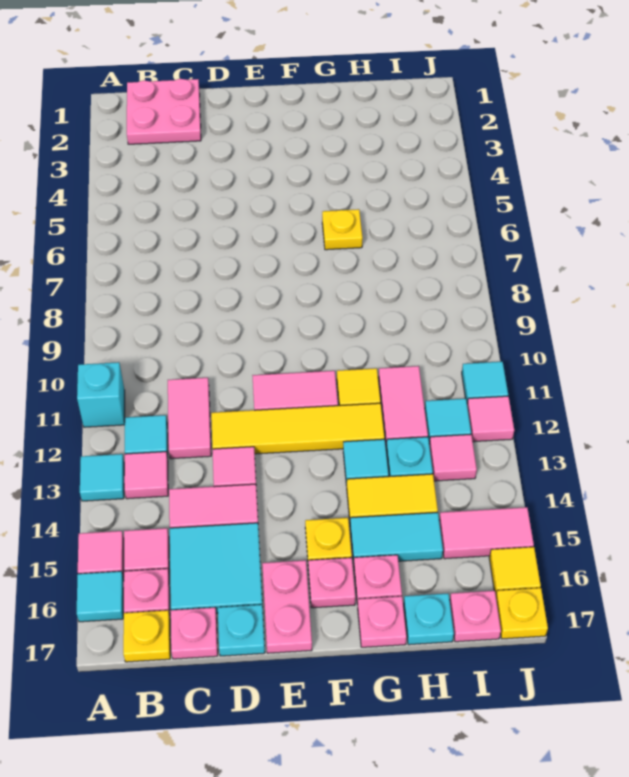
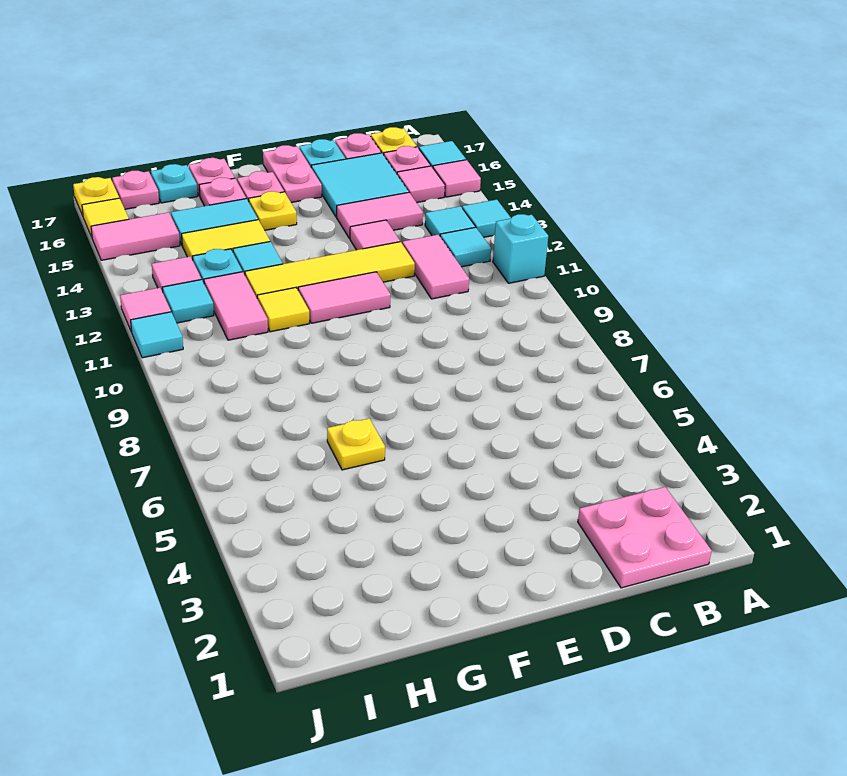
pink tile B13 level 1 -> cyan tile B13 level 1

